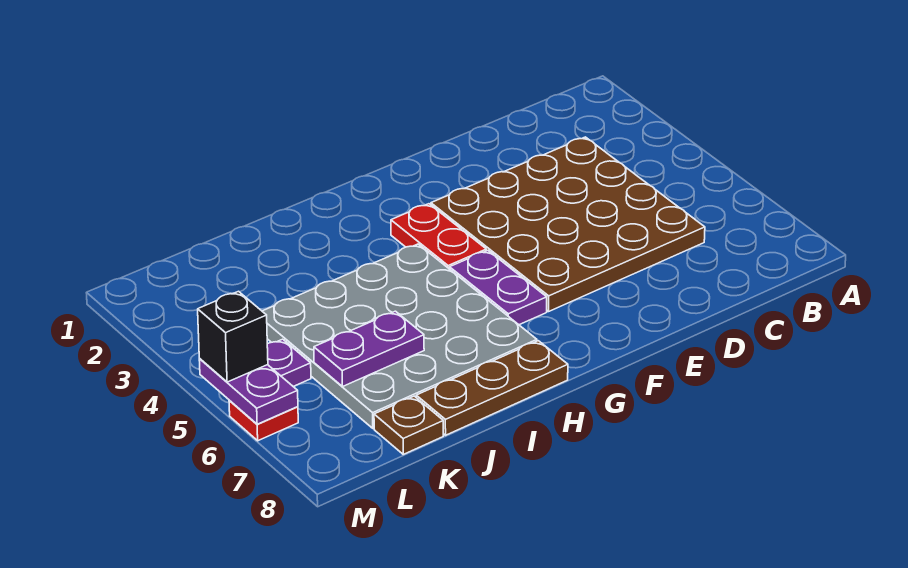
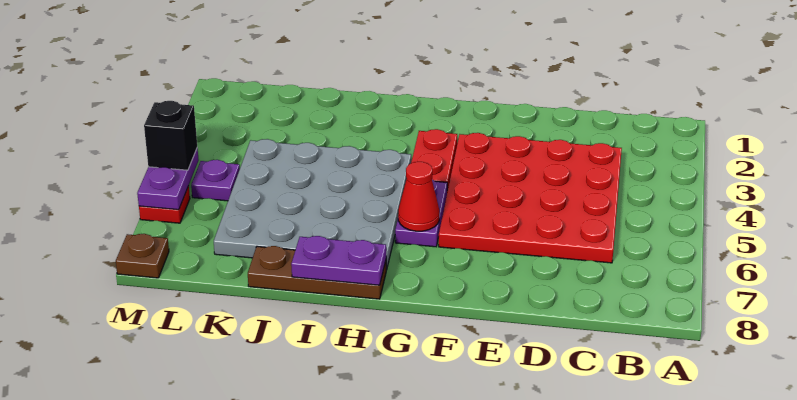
brown plate C3:F6 level 1 -> red plate C3:F6 level 1
none -> red cone G6 level 2
purple plate J6:K6 level 2 -> purple plate H8:I8 level 2
brown plate K8 level 1 -> brown plate M8 level 1

